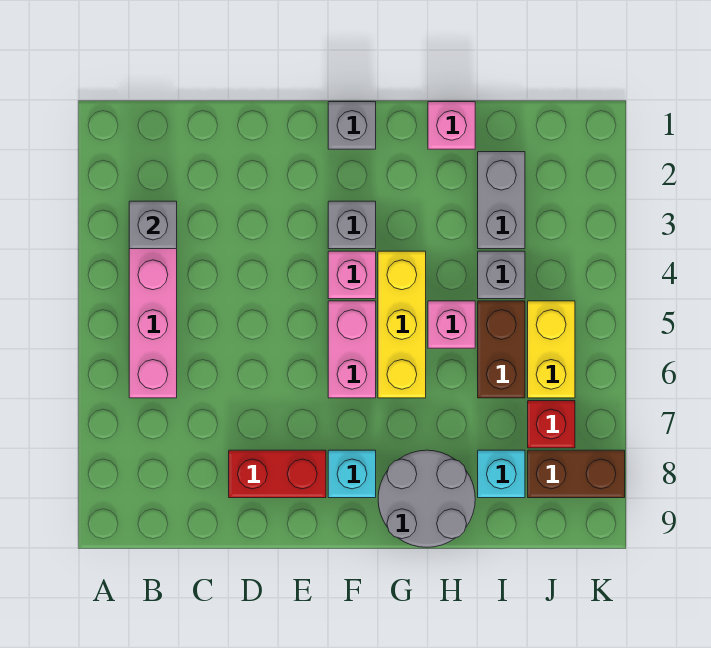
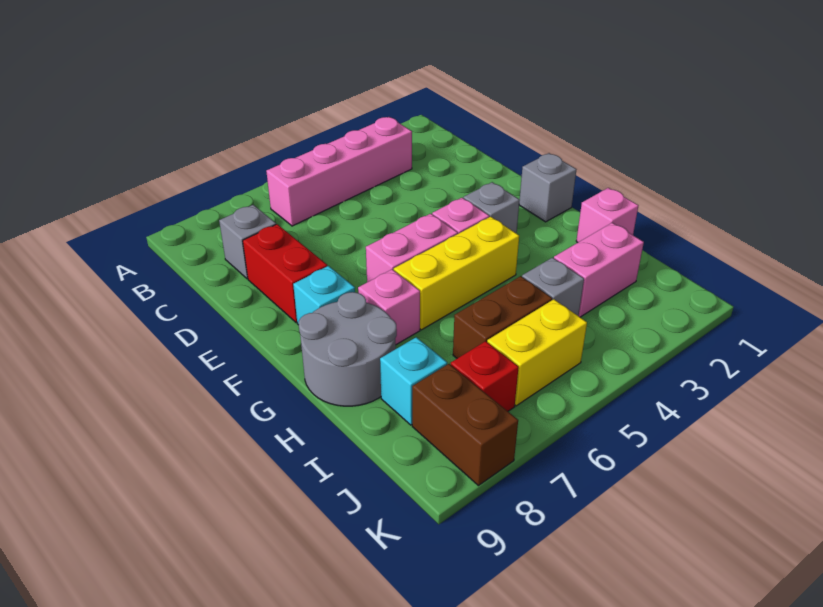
grey brick B3 level 2 -> grey brick C8 level 1
pink brick H5 level 1 -> pink brick G7 level 1
grey brick I2:I3 level 1 -> pink brick I2:I3 level 1

